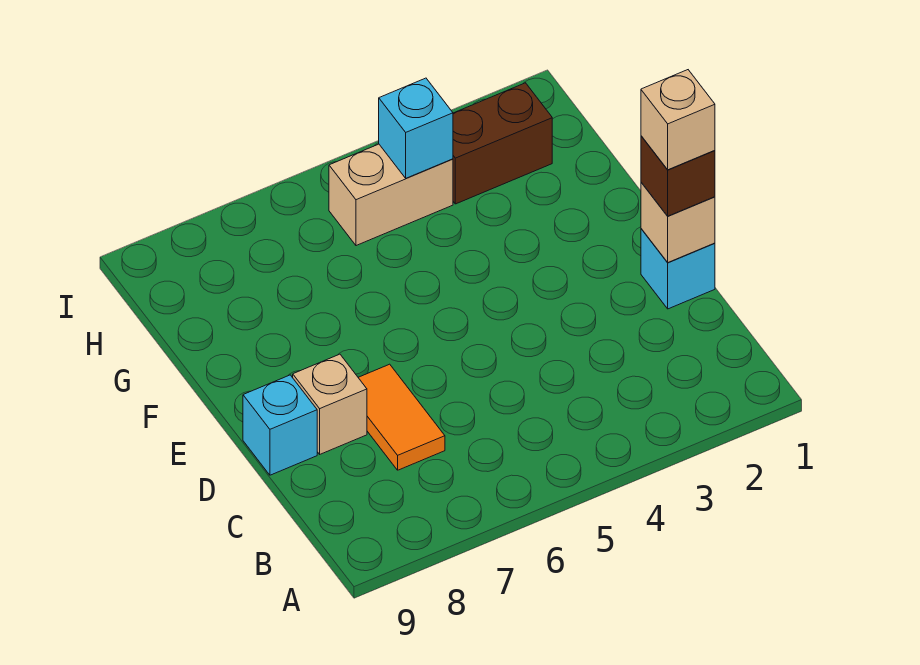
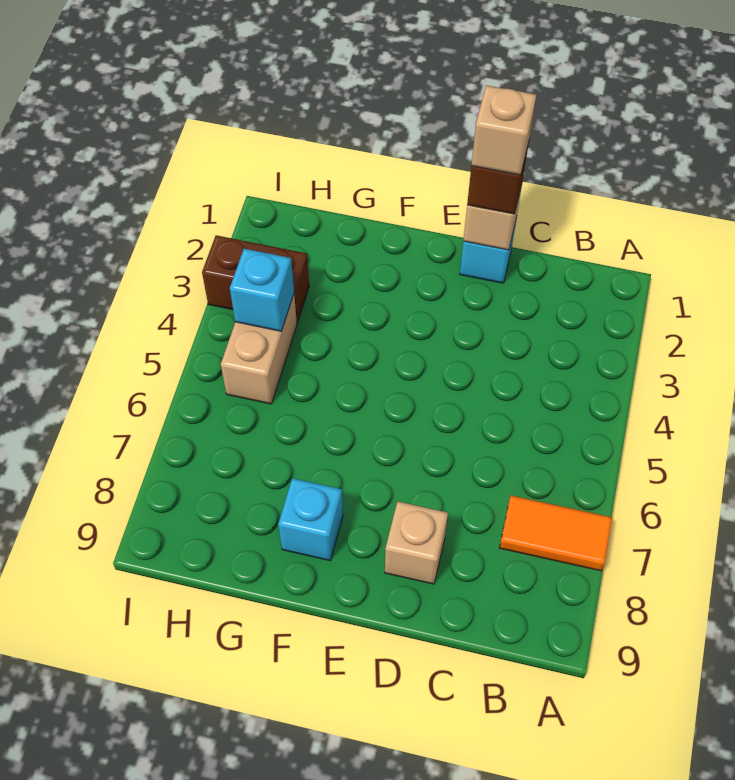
orange tile C7:D7 level 1 -> orange tile A7:B7 level 1
cyan brick D9 level 1 -> cyan brick F8 level 1
brown brick H2:H3 level 1 -> brown brick H3:I3 level 1

